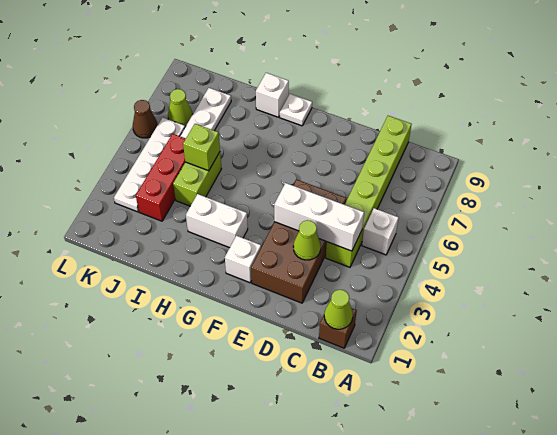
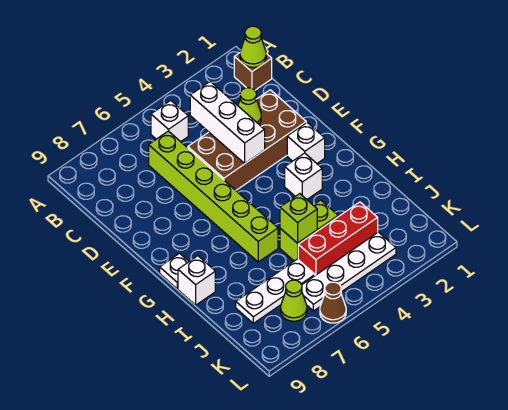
lime brick C4:C9 level 1 -> lime brick C6:H6 level 1
white brick G3:H3 level 1 -> white brick G3 level 1

